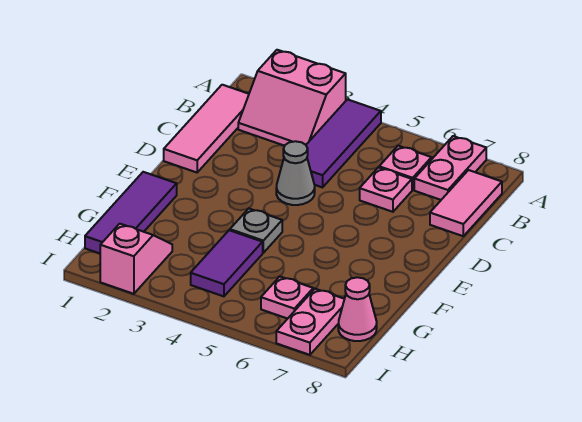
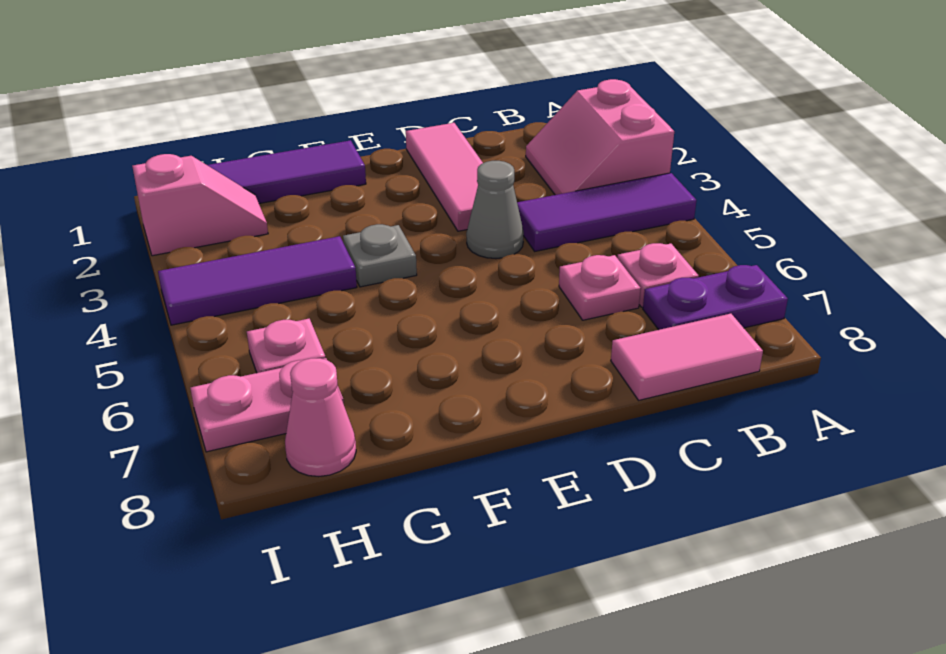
pink plate A7:B7 level 1 -> purple plate A7:B7 level 1
pink tile B1:D1 level 1 -> pink tile D1:D3 level 1
purple tile G4:H4 level 1 -> purple tile G4:I4 level 1

